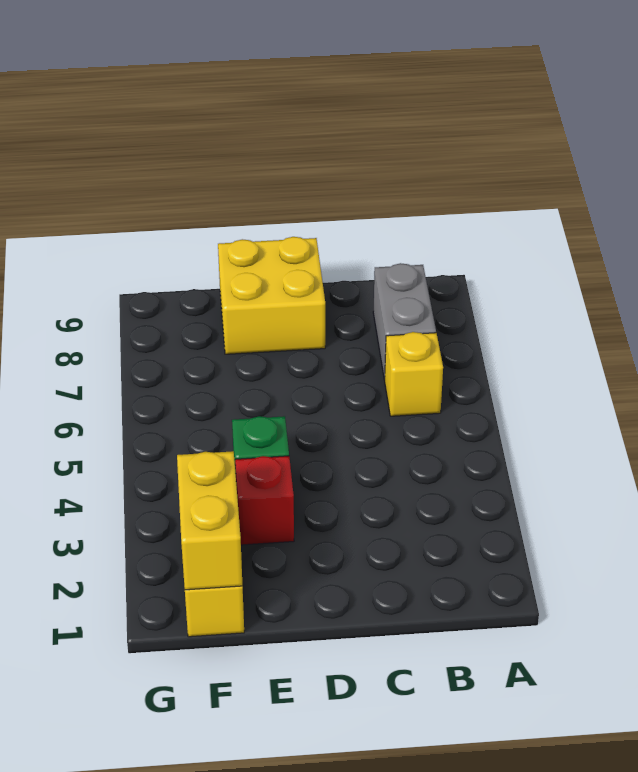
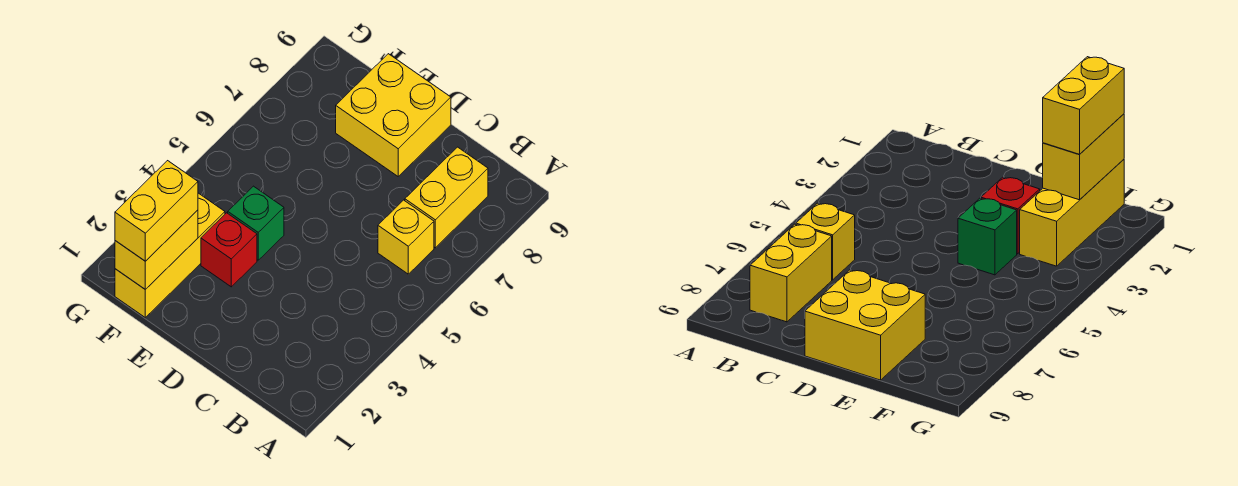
grey brick B7:B8 level 1 -> yellow brick B7:B8 level 1
none -> yellow brick F1:F2 level 3

